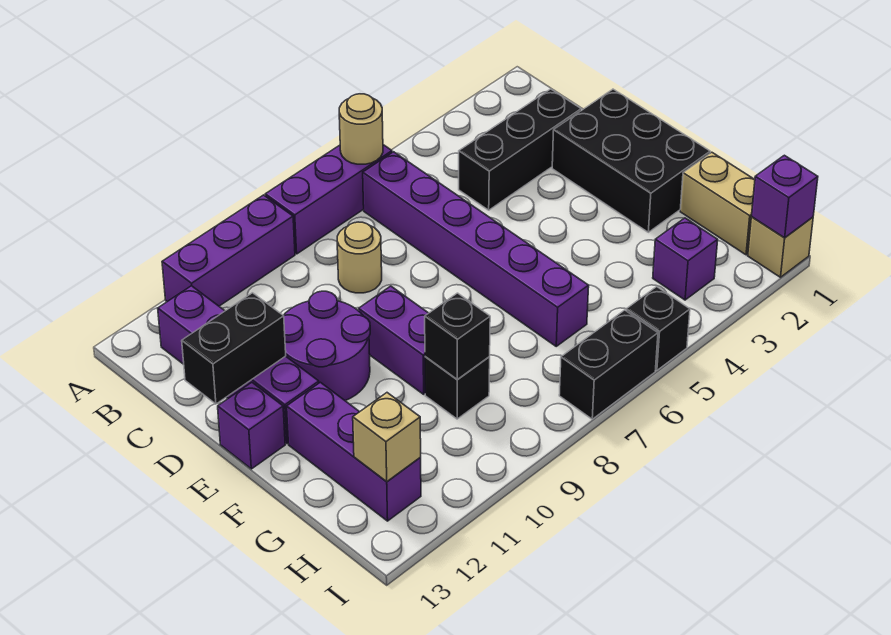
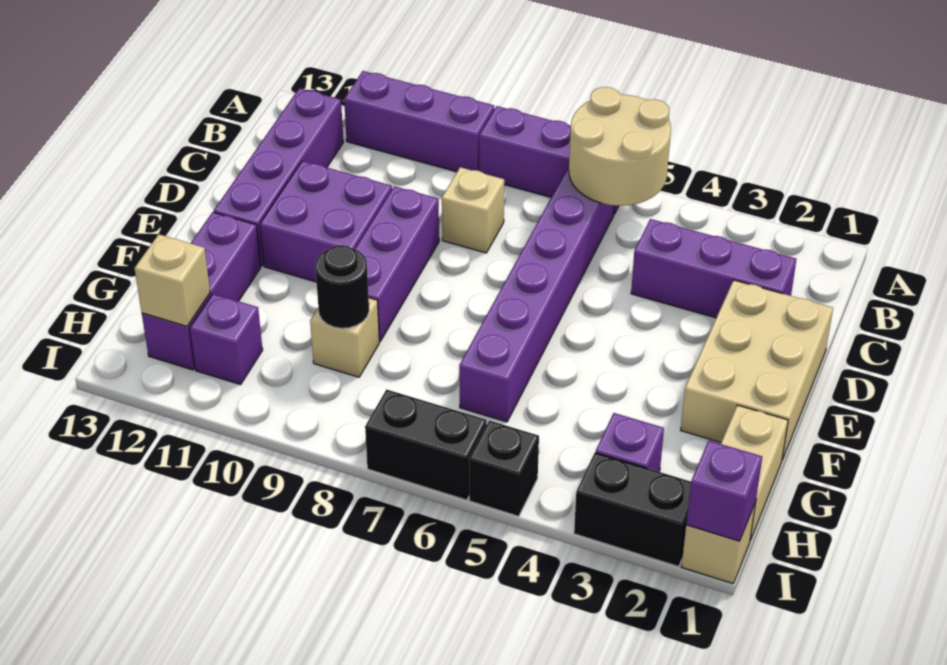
tan round brick A6 level 2 -> tan round brick A5:B6 level 2
black brick C2:C4 level 1 -> purple brick C2:C4 level 1
tan round brick C8 level 1 -> tan brick C8 level 1
black brick D1:F2 level 1 -> tan brick D1:F2 level 1
purple round brick D10:E11 level 1 -> purple brick D10:E11 level 1
black brick D12:D13 level 2 -> black brick I2:I3 level 1
purple brick E9:F9 level 1 -> purple brick D9:F9 level 1
purple brick E13 level 1 -> purple brick H11 level 1
black brick G9 level 1 -> tan brick G9 level 1
black brick G9 level 2 -> black round brick G9 level 2

